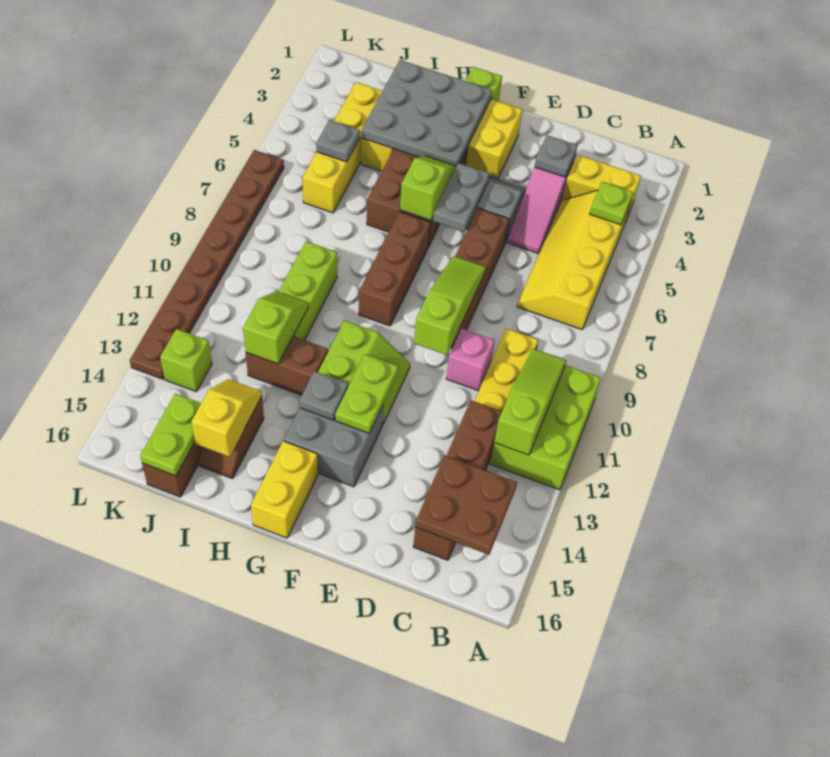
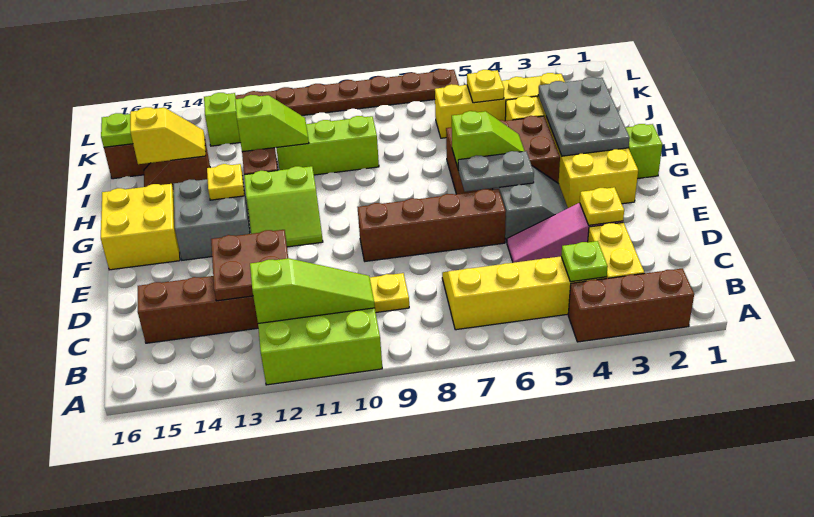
brown plate B14:C15 level 2 -> brown plate C12:D13 level 2
grey plate D3 level 2 -> yellow plate D3 level 2
pink brick D10 level 1 -> none
lime slope E8:E10 level 2 top 10 -> none
lime plate F12:F13 level 2 -> none
grey plate G2:I4 level 2 -> grey plate G2:I3 level 2
brown brick G7:G9 level 1 -> brown brick A2:A4 level 1
grey plate G13 level 2 -> yellow plate G13 level 2
yellow brick G15:G16 level 1 -> yellow brick F15:G16 level 1
grey plate J5 level 2 -> yellow plate J5 level 2

